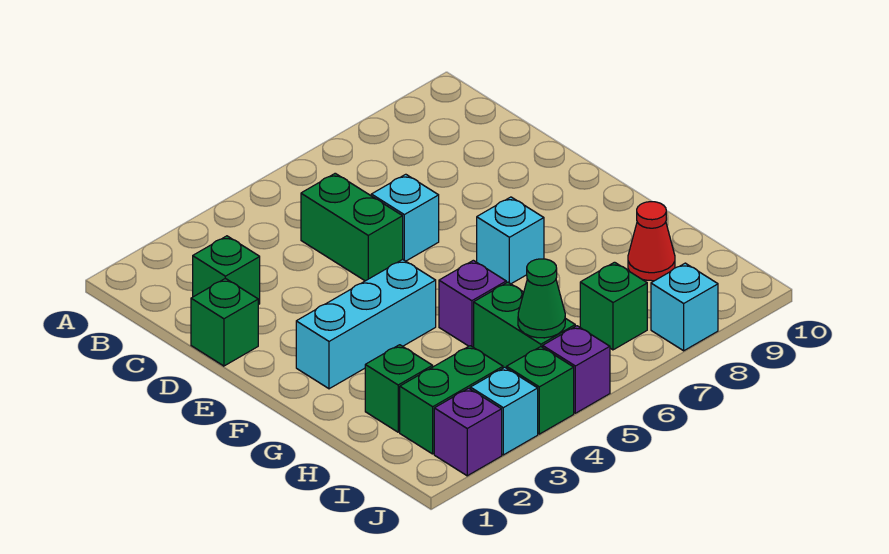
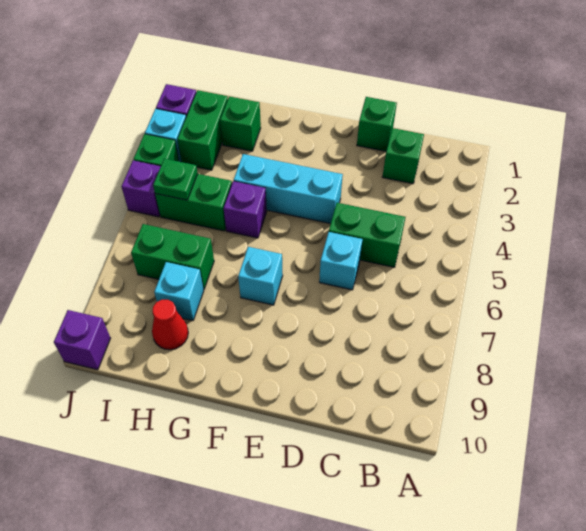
cyan brick F2:F4 level 1 -> cyan brick E4:G4 level 1
green cone I5 level 2 -> green plate I5 level 2
green brick I7 level 1 -> green brick H7:I7 level 1
cyan brick J8 level 1 -> cyan brick H8 level 1
none -> purple brick J10 level 1

